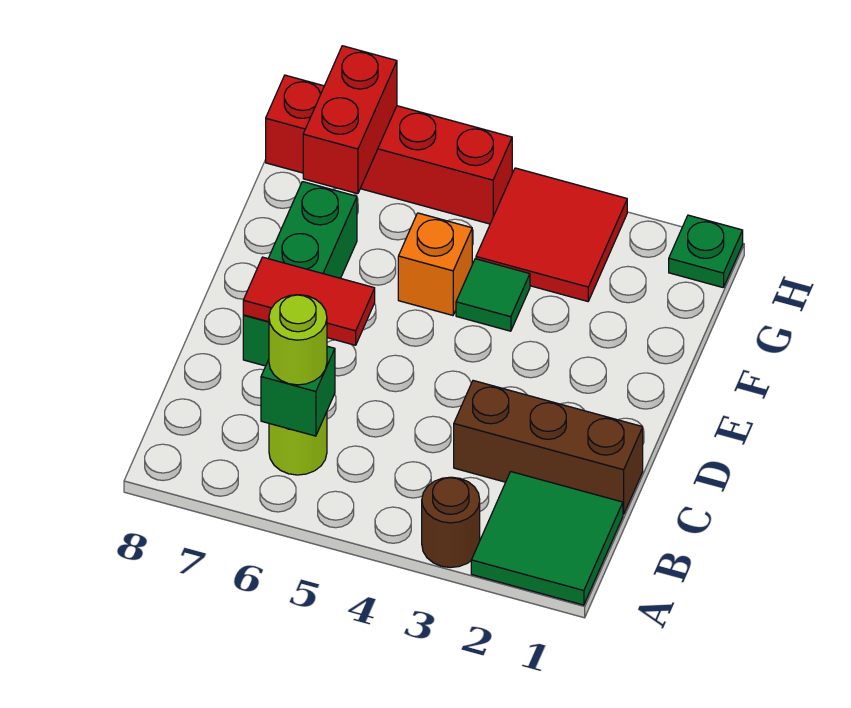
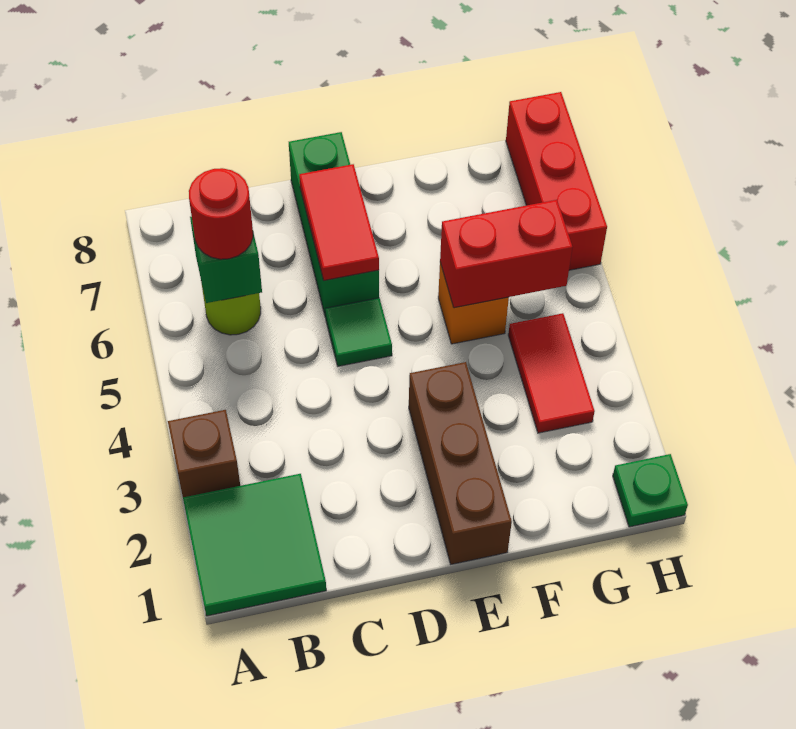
brown round brick A3 level 1 -> brown brick A3 level 1
lime round brick B6 level 3 -> red round brick B6 level 3
brown brick C1:C3 level 1 -> brown brick E1:E3 level 1
green brick D7:F7 level 1 -> green brick D6:D8 level 1
green tile F4 level 1 -> green tile D5 level 1
red tile G3:H4 level 1 -> red tile G3:G4 level 1
red brick G7:H7 level 2 -> red brick F5:G5 level 2
red brick H5:H8 level 1 -> red brick H6:H8 level 1

